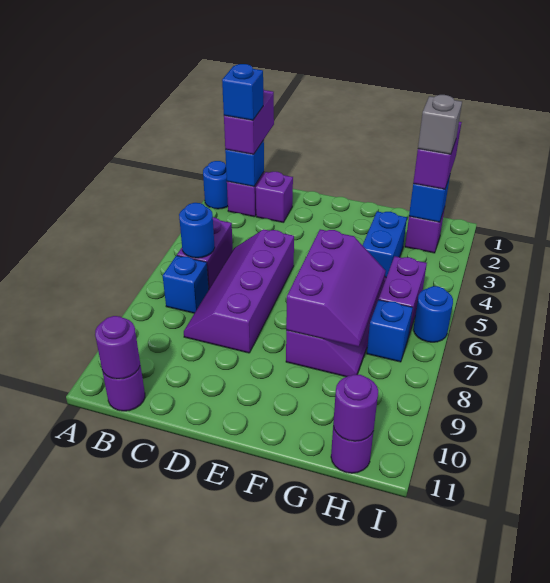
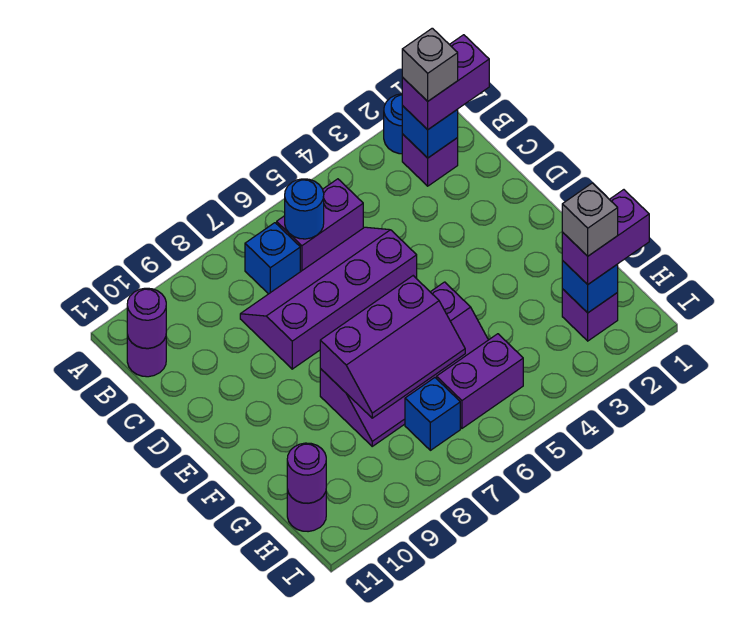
blue brick B2 level 4 -> grey brick B2 level 4
purple brick C2 level 1 -> none
blue brick G3:G4 level 1 -> none
blue round brick I6 level 1 -> none

